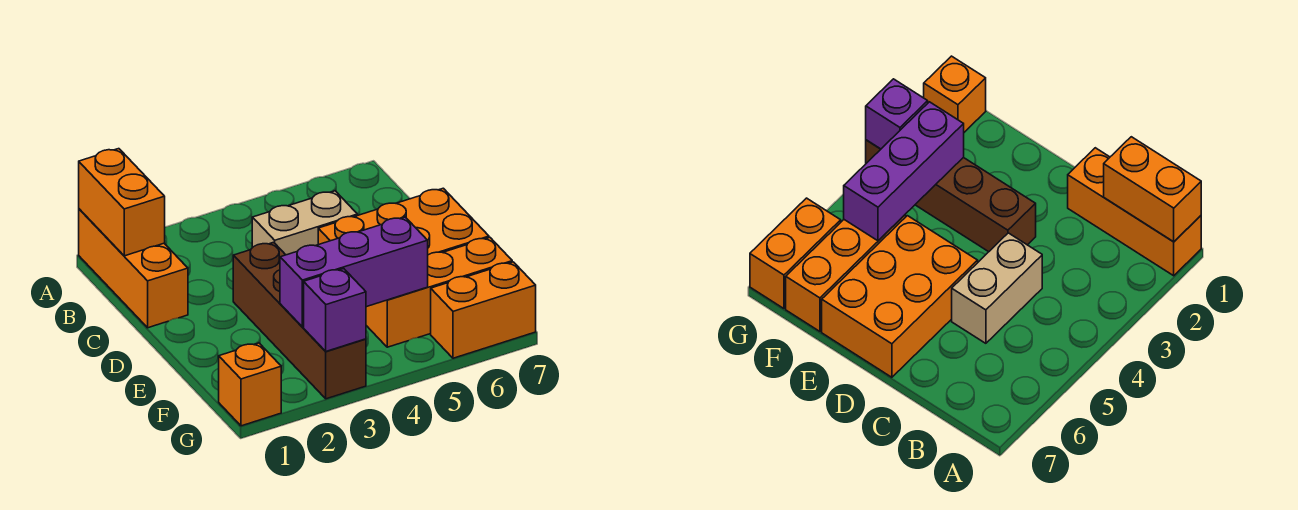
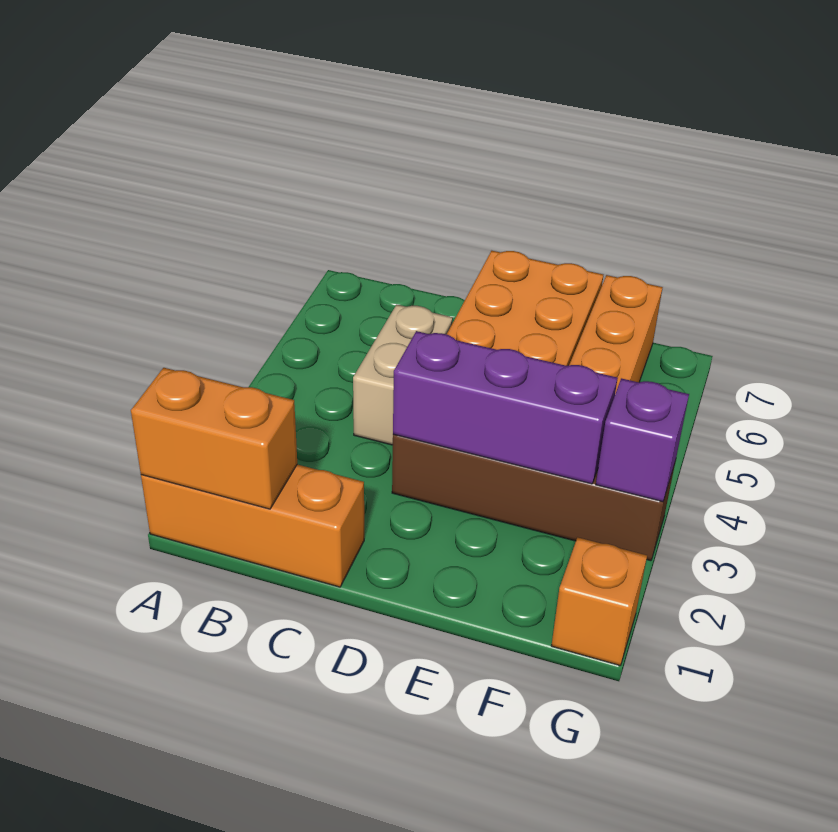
purple brick F3:F5 level 2 -> purple brick D3:F3 level 2
orange brick G6:G7 level 1 -> none

